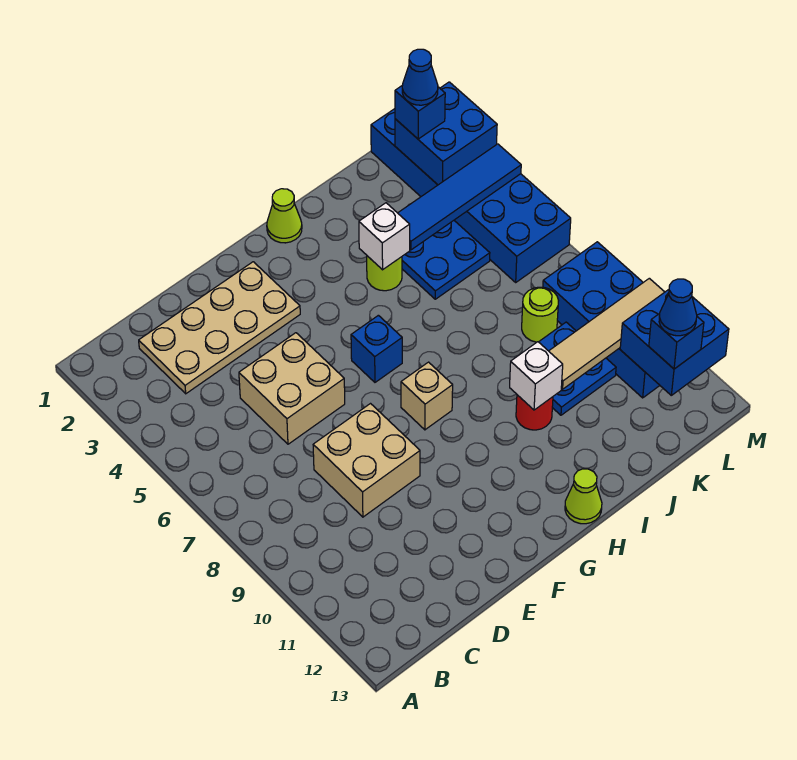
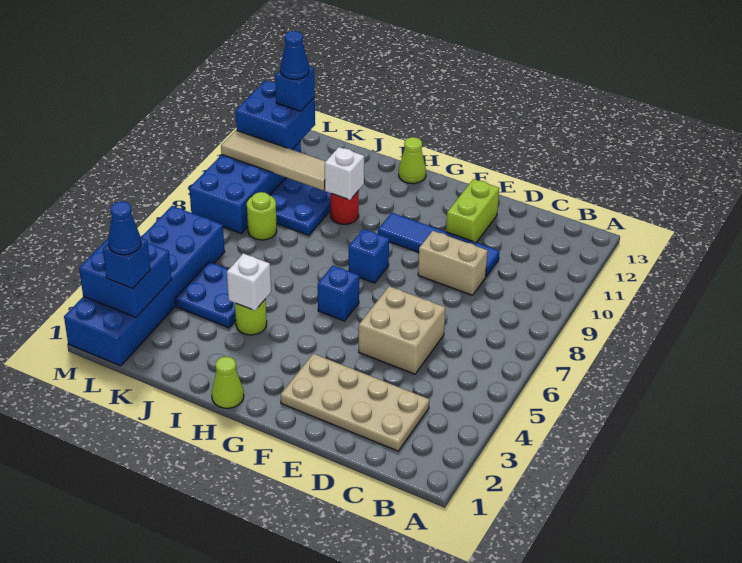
tan brick D8:E9 level 1 -> tan brick D9:E9 level 1
none -> lime brick E11:E12 level 1
tan brick G8 level 1 -> blue brick G8 level 1
blue tile J4:M4 level 2 -> blue tile D10:G10 level 1

